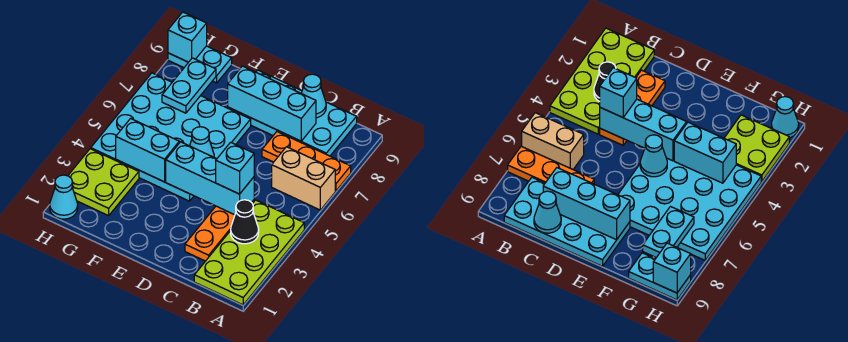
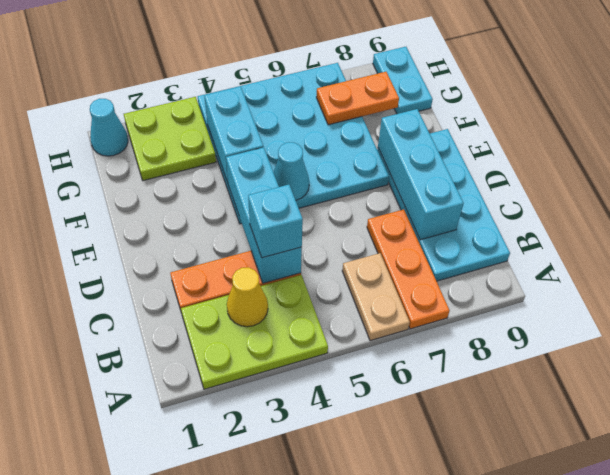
lime plate A1:B4 level 1 -> lime plate A2:B4 level 1
tan brick A6:B6 level 1 -> tan plate A6:B6 level 1
black cone B3 level 2 -> yellow cone B3 level 2
cyan cone C9 level 2 -> none
cyan plate G7:G8 level 2 -> orange plate G7:G8 level 2
cyan brick H9 level 2 -> none

